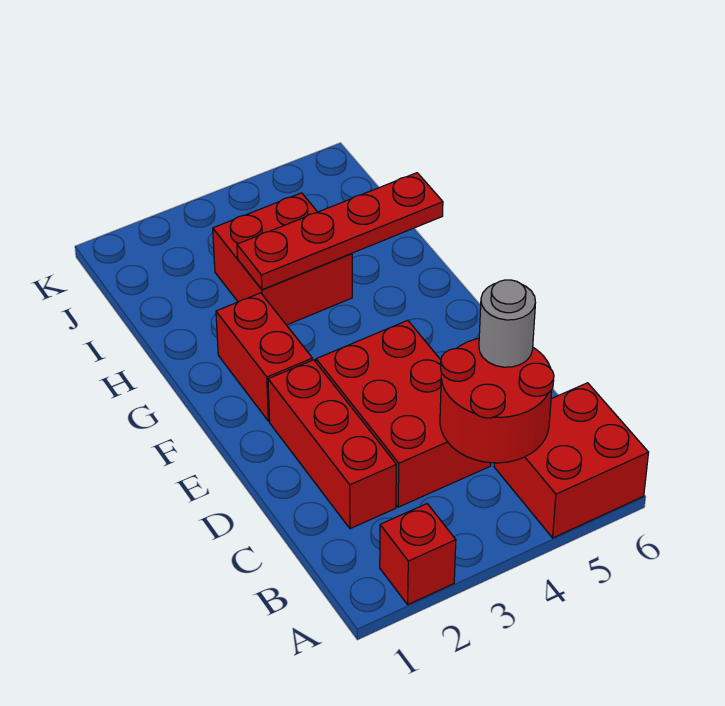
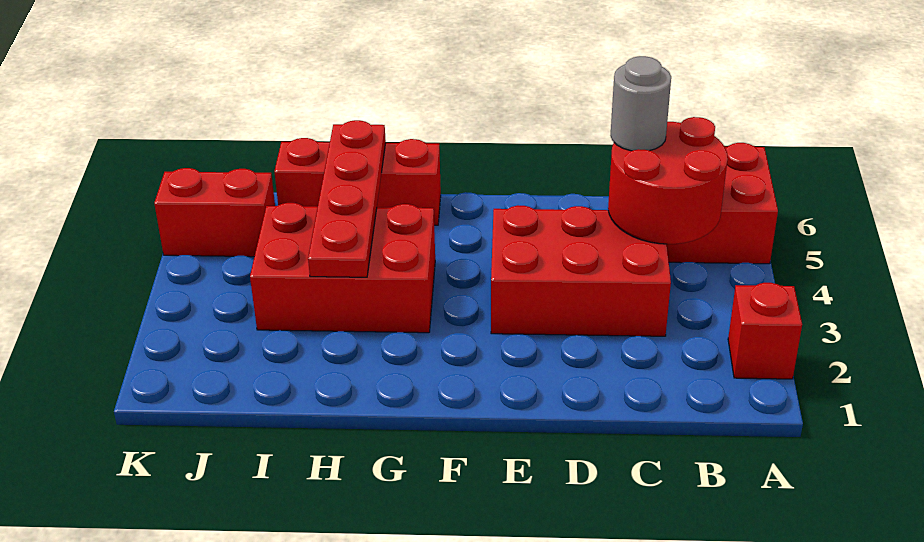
red brick C2:E2 level 1 -> red brick G6:I6 level 1
red brick F2:G2 level 1 -> red brick J5:K5 level 1
red brick H3:I4 level 1 -> red brick G3:I4 level 1

